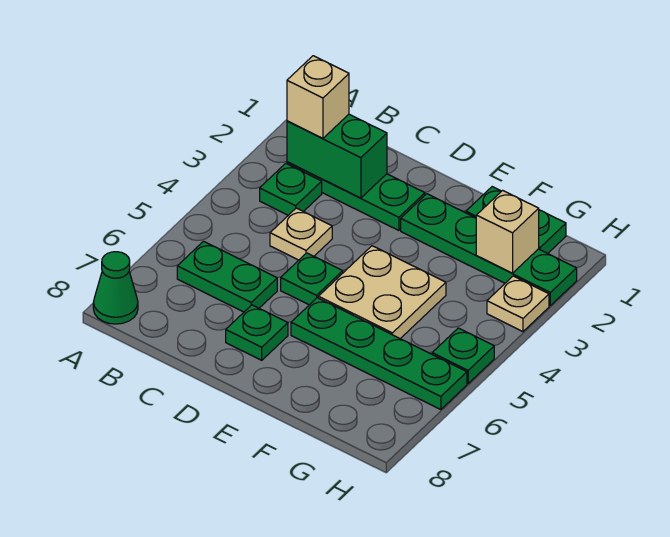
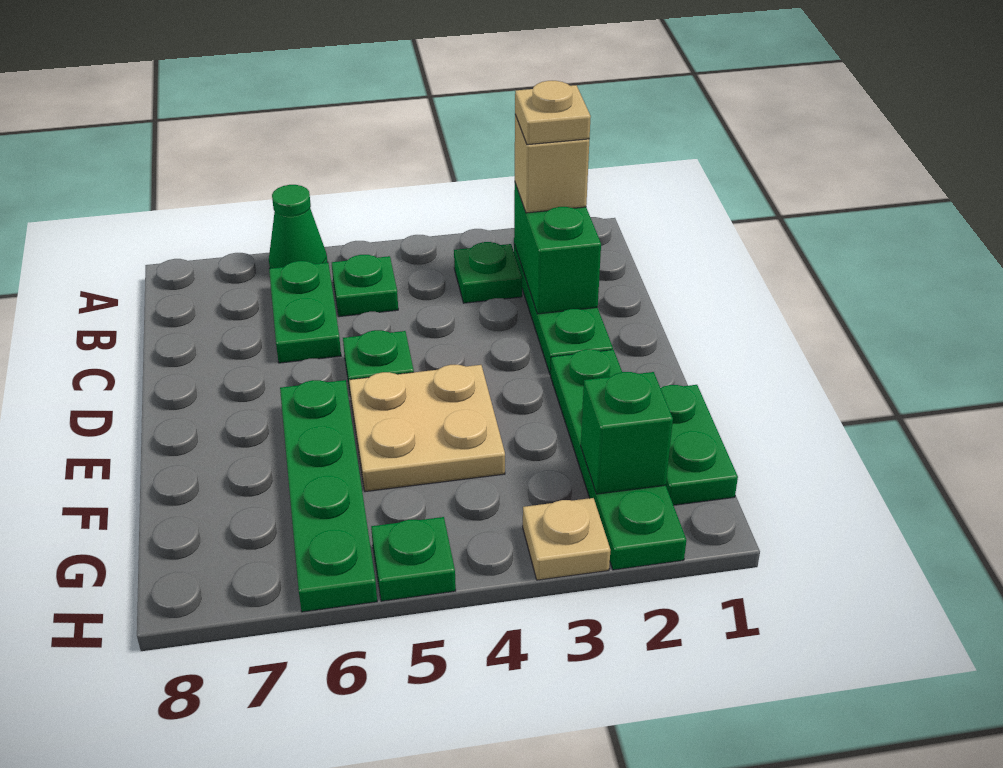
green cone A8 level 1 -> green cone A6 level 1
tan plate C4 level 1 -> tan plate B2 level 4
green plate D7 level 1 -> green plate B5 level 1
tan brick G2 level 2 -> green brick G2 level 2

